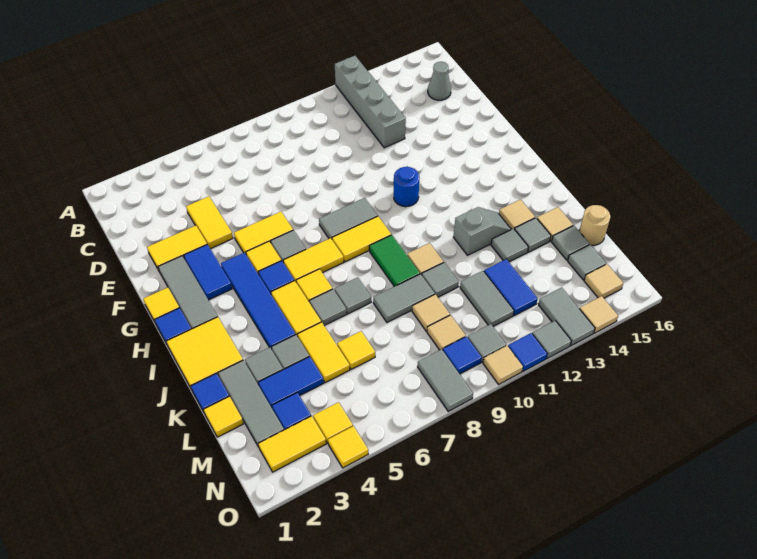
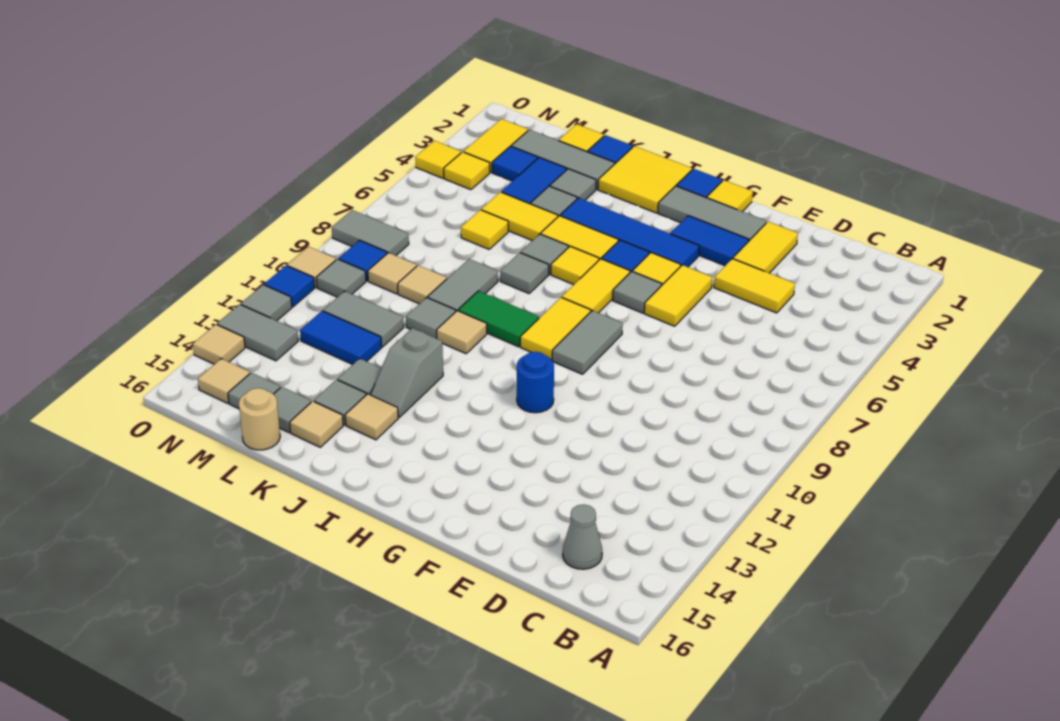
grey brick A12:D12 level 1 -> none

